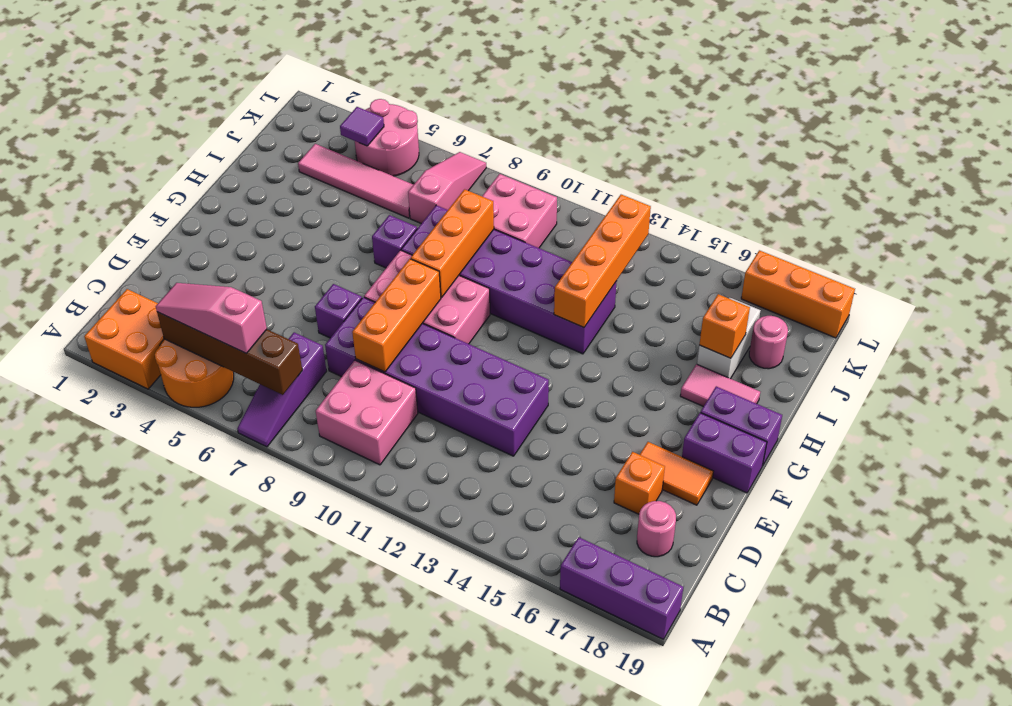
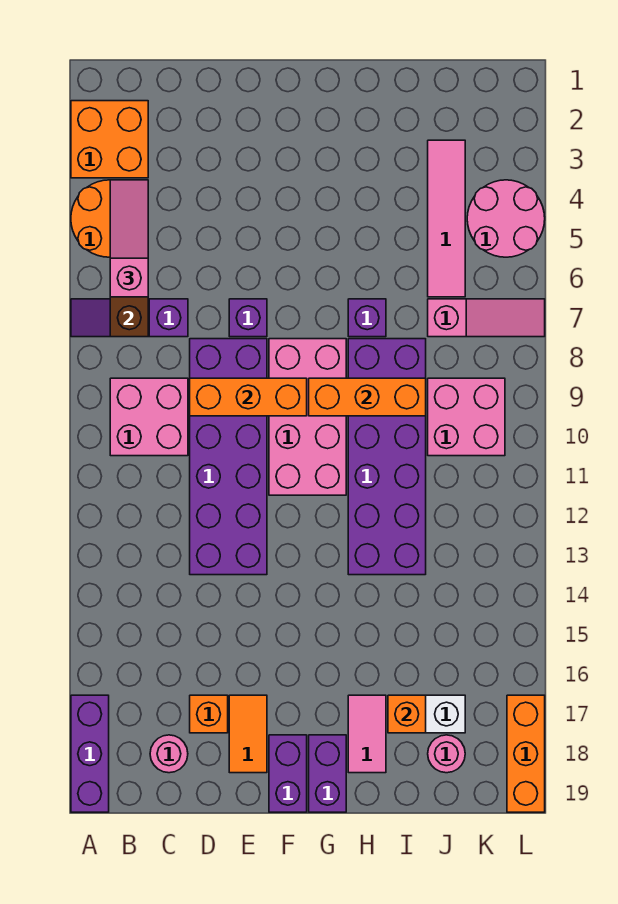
pink brick F8:G10 level 1 -> pink brick F8:G11 level 1
orange brick H13:K13 level 2 -> none
purple tile K4 level 2 -> none

